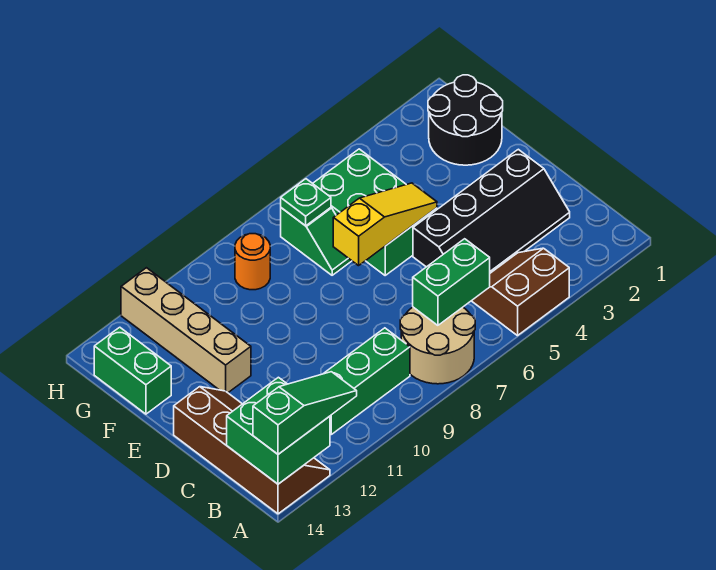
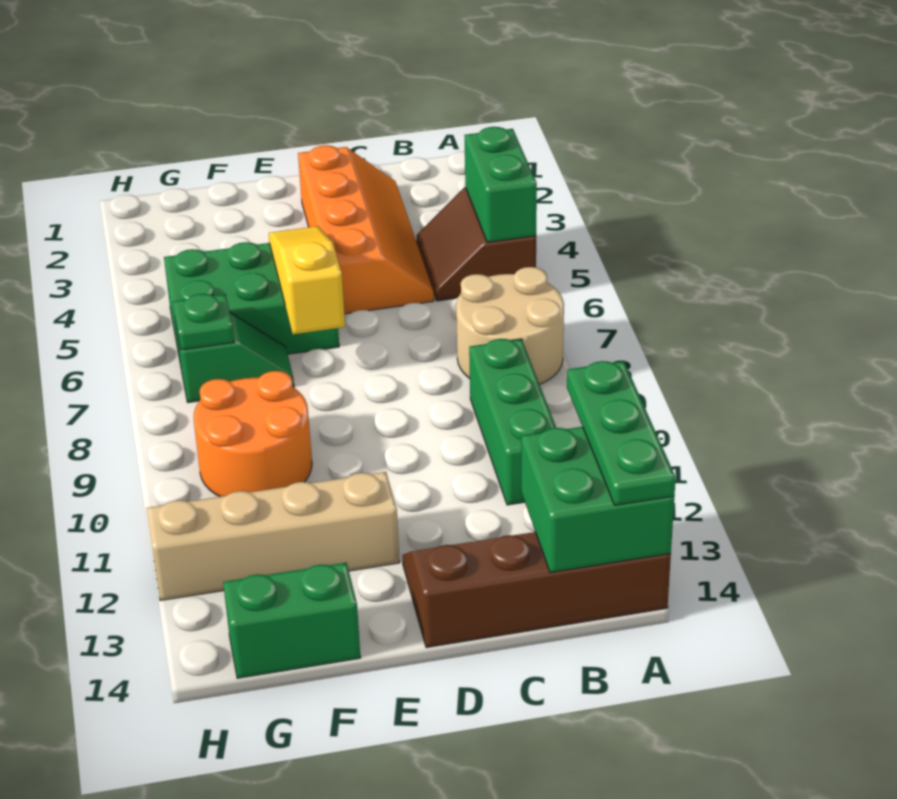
green slope A12:A14 level 3 top 14 -> green plate A12:A14 level 3
green brick B6:B7 level 2 -> green brick A4:A5 level 2
black slope C2:D5 level 1 top D -> orange slope C2:D5 level 1 top D
black round brick F1:G2 level 1 -> none
orange round brick G9 level 1 -> orange round brick F9:G10 level 1

